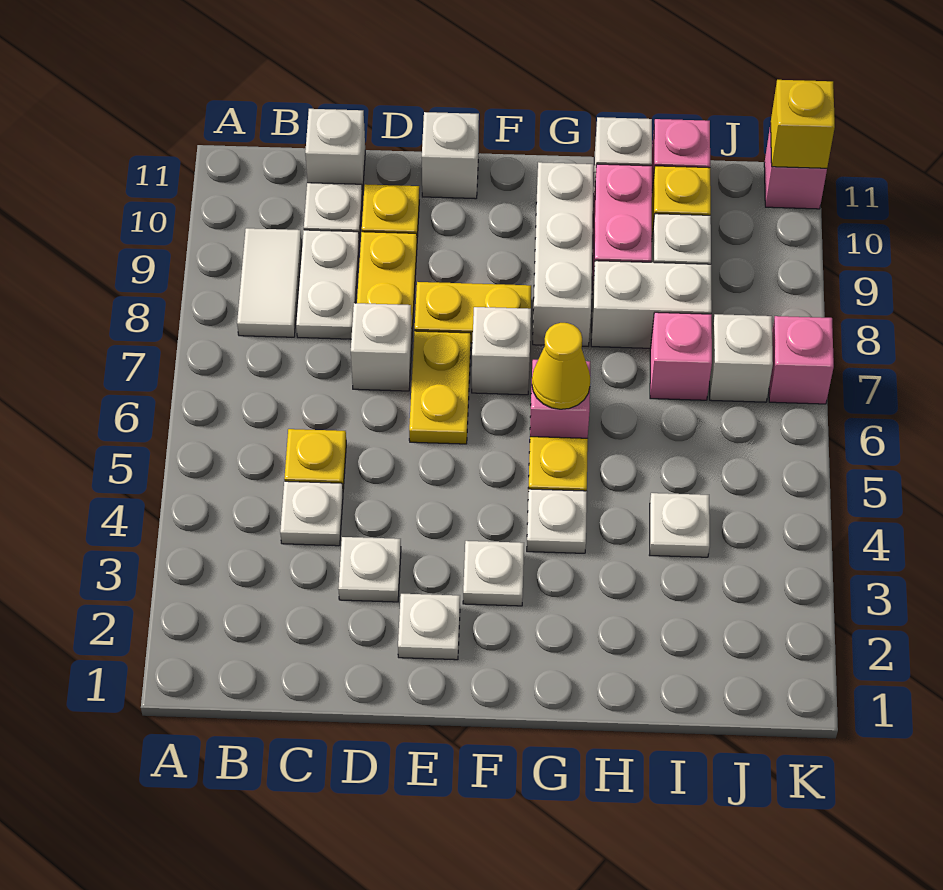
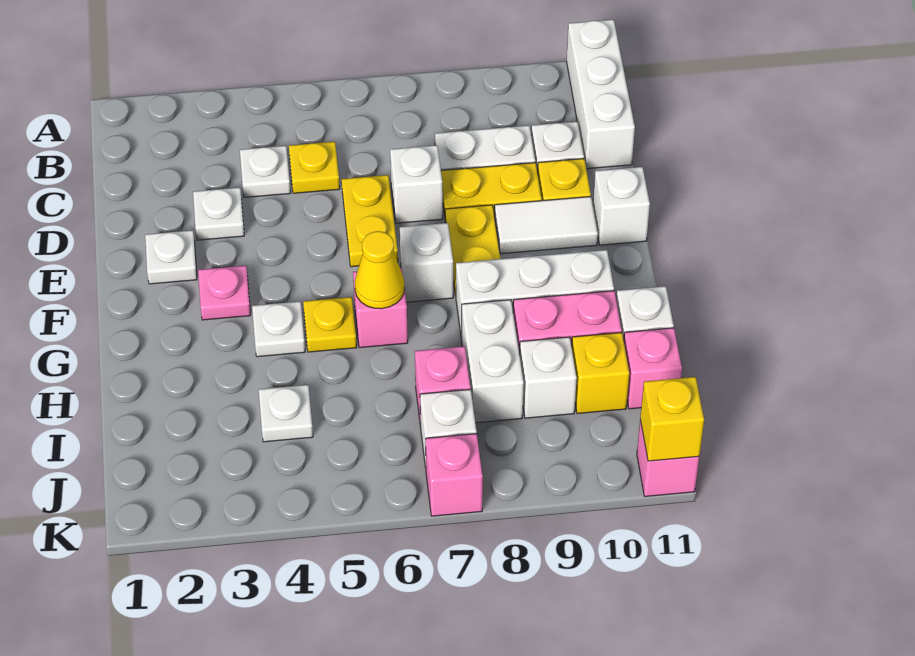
white tile B8:B9 level 1 -> white tile E9:E10 level 1
white brick C11 level 1 -> white brick A11:C11 level 1
yellow plate E6:E7 level 1 -> yellow plate D6:E6 level 1
white plate F3 level 1 -> pink plate F3 level 1

